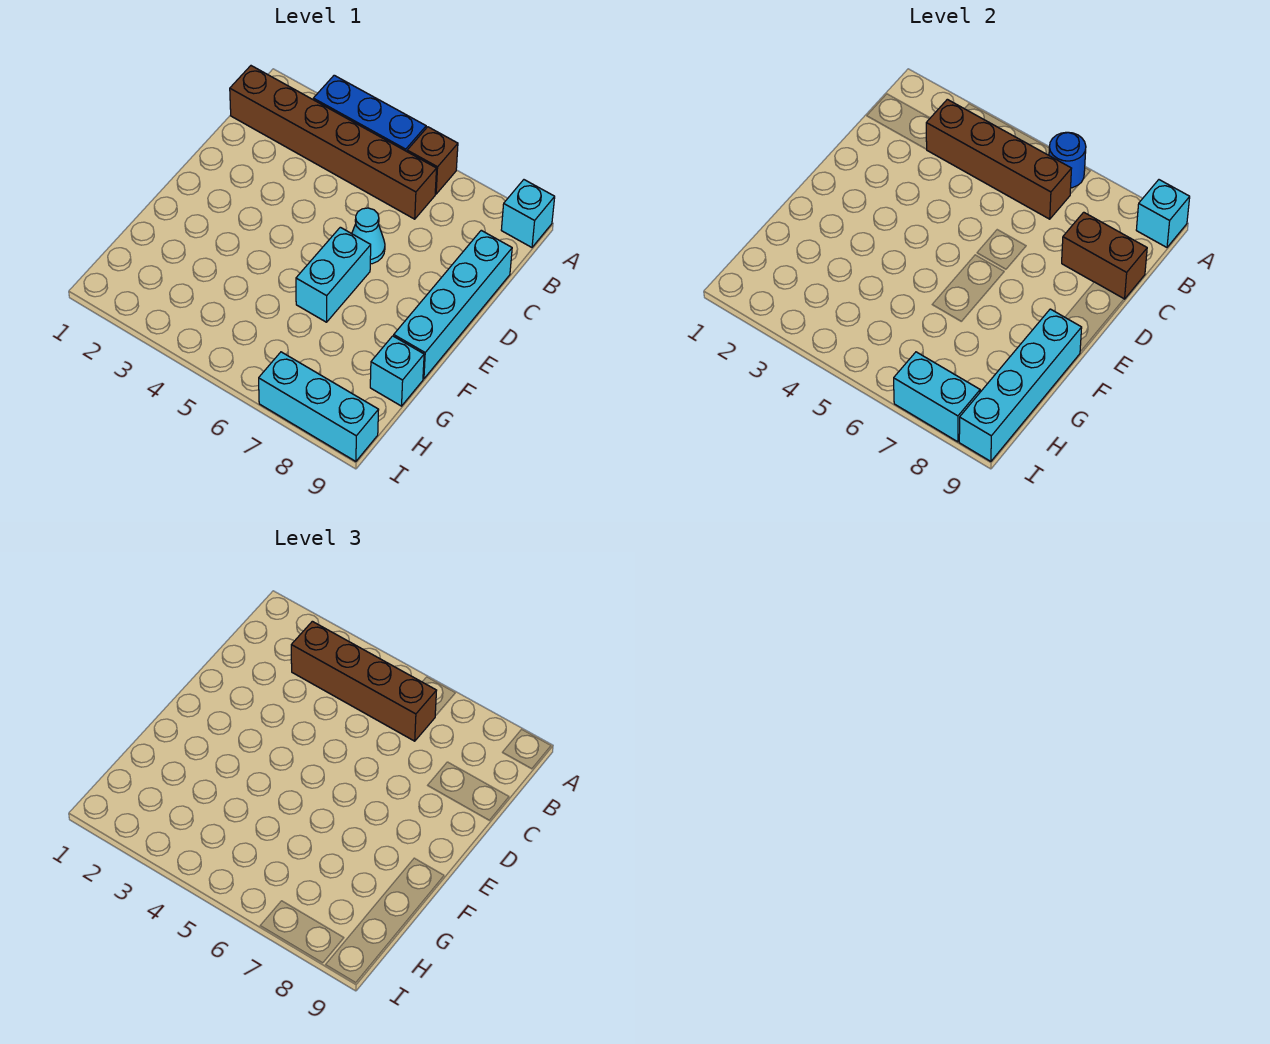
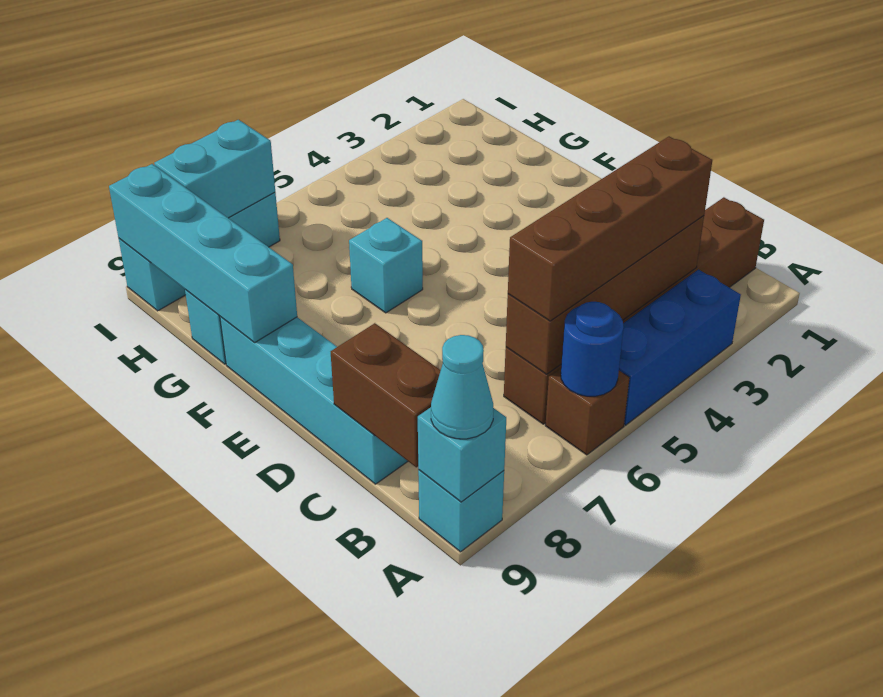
brown brick C8:C9 level 2 -> brown brick B9:C9 level 2
cyan cone D6 level 1 -> cyan cone A9 level 3
cyan brick E6:F6 level 1 -> cyan brick F6 level 1

